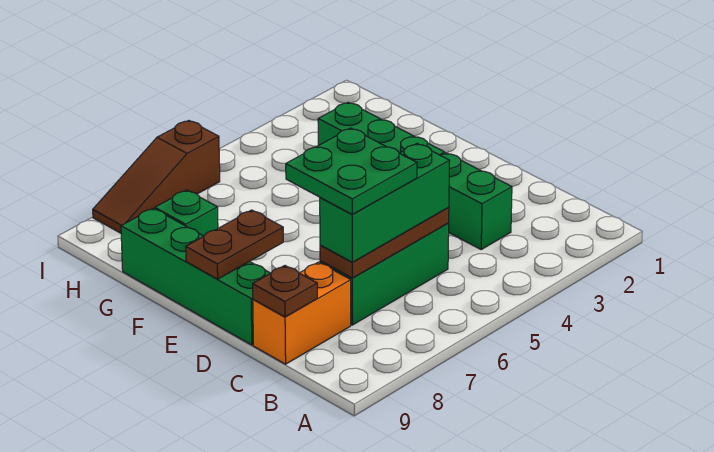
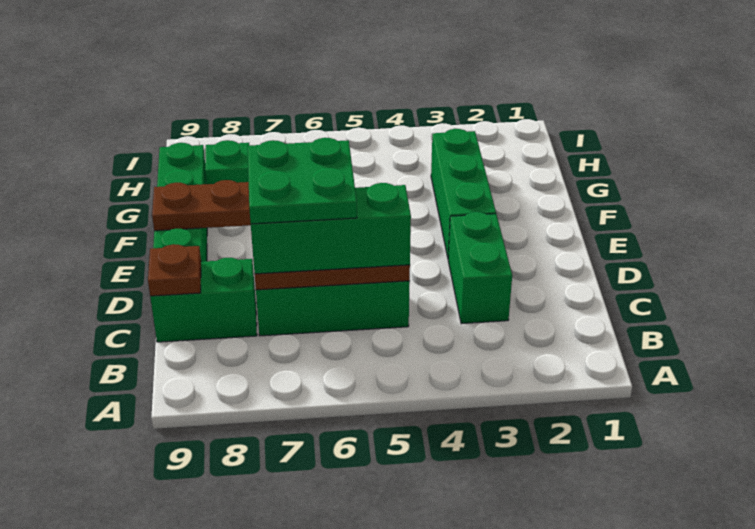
orange brick C8:C9 level 1 -> green brick C8:C9 level 1
brown slope I6:I8 level 1 top 6 -> none

